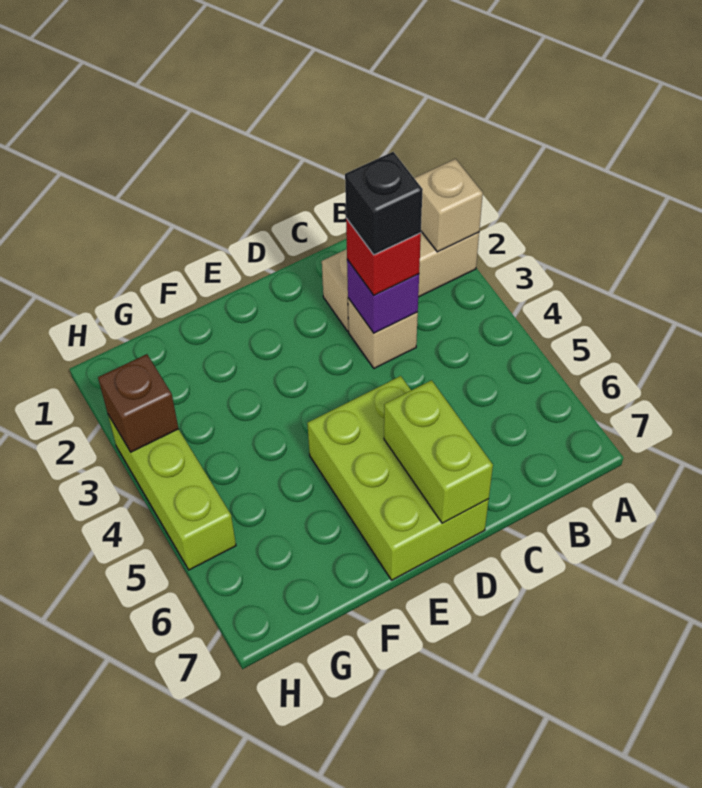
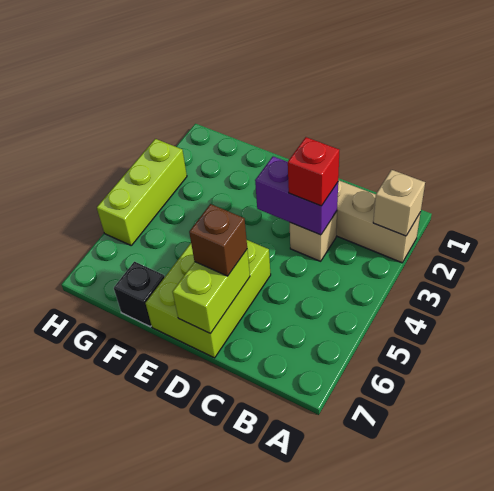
purple brick C3 level 2 -> purple brick C3:D3 level 2
black brick C3 level 4 -> black brick F7 level 1
brown brick H3 level 2 -> brown brick D6 level 3

